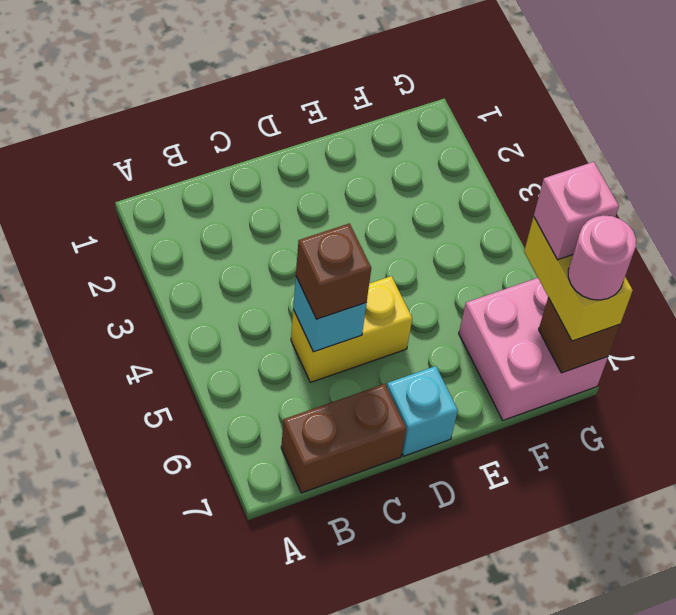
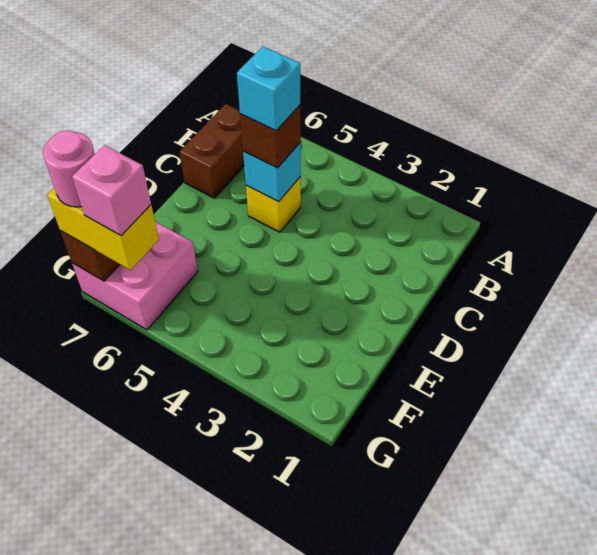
yellow brick C5:D5 level 1 -> yellow brick C5 level 1
cyan brick D7 level 1 -> cyan brick C5 level 4

